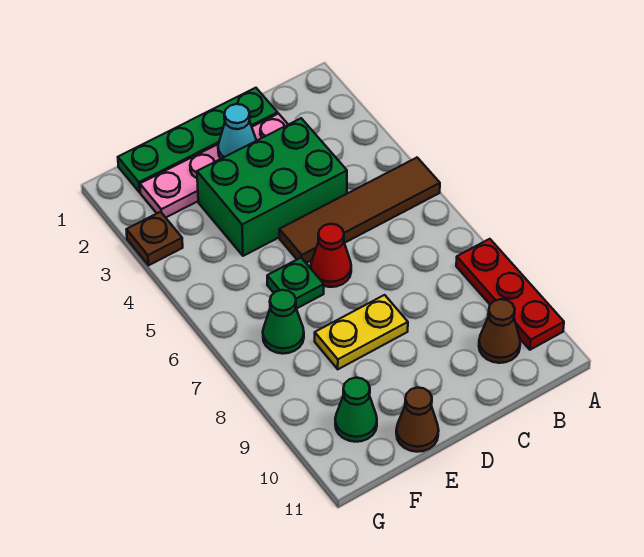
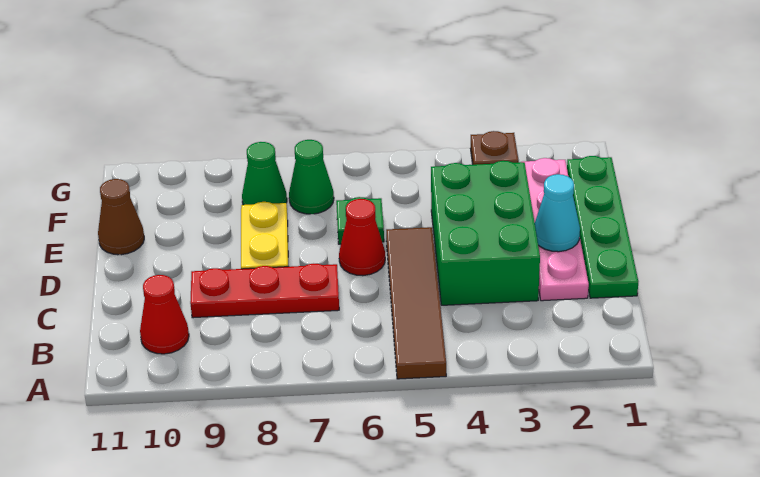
red plate A8:A10 level 1 -> red plate C7:C9 level 1
brown cone B10 level 1 -> red cone B10 level 1
green cone F10 level 1 -> green cone F8 level 1

